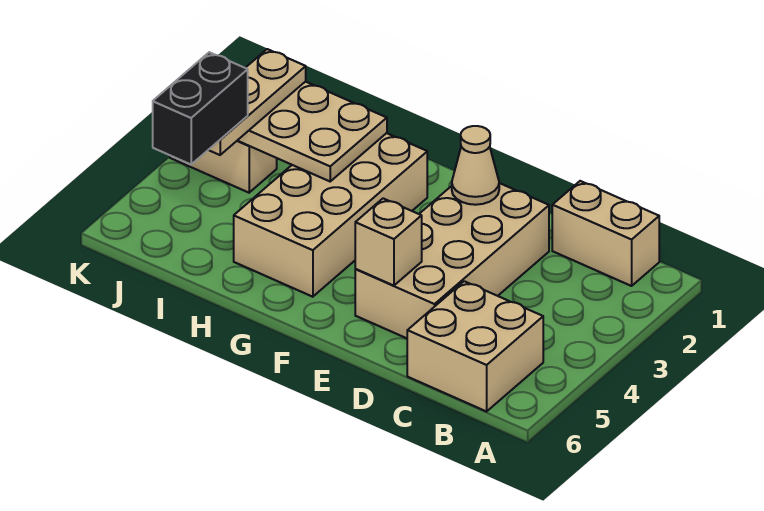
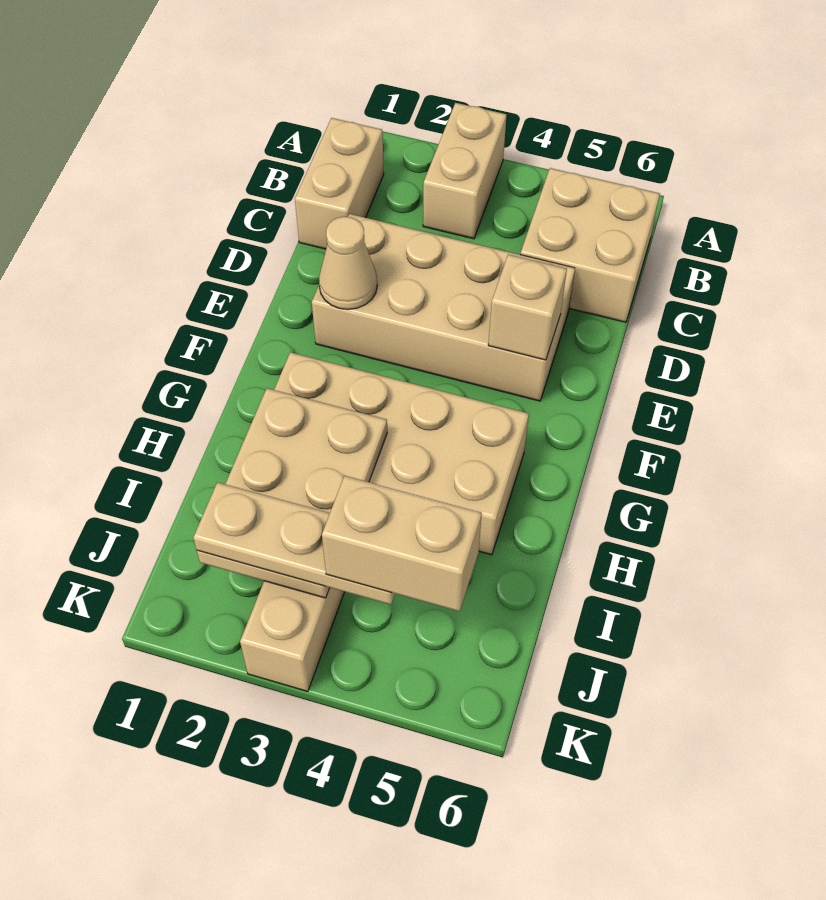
none -> tan brick A3:B3 level 1
black brick J4:J5 level 4 -> tan brick J4:J5 level 4

